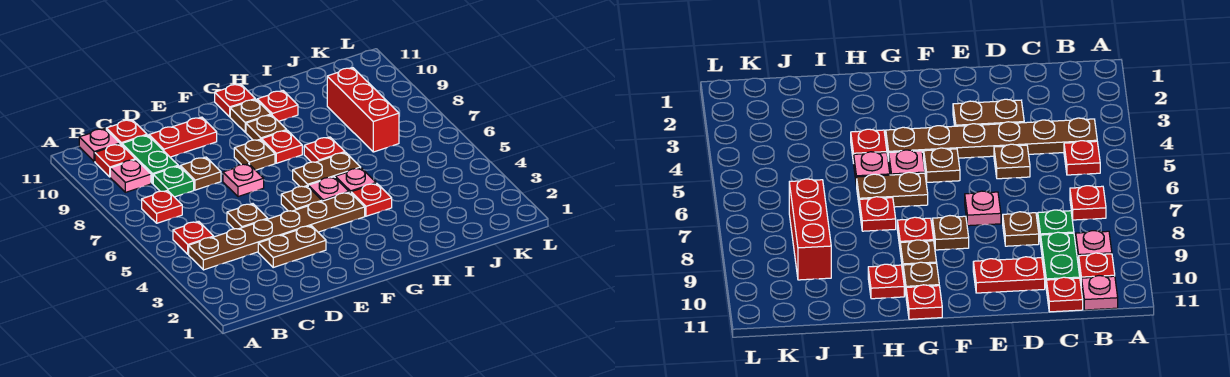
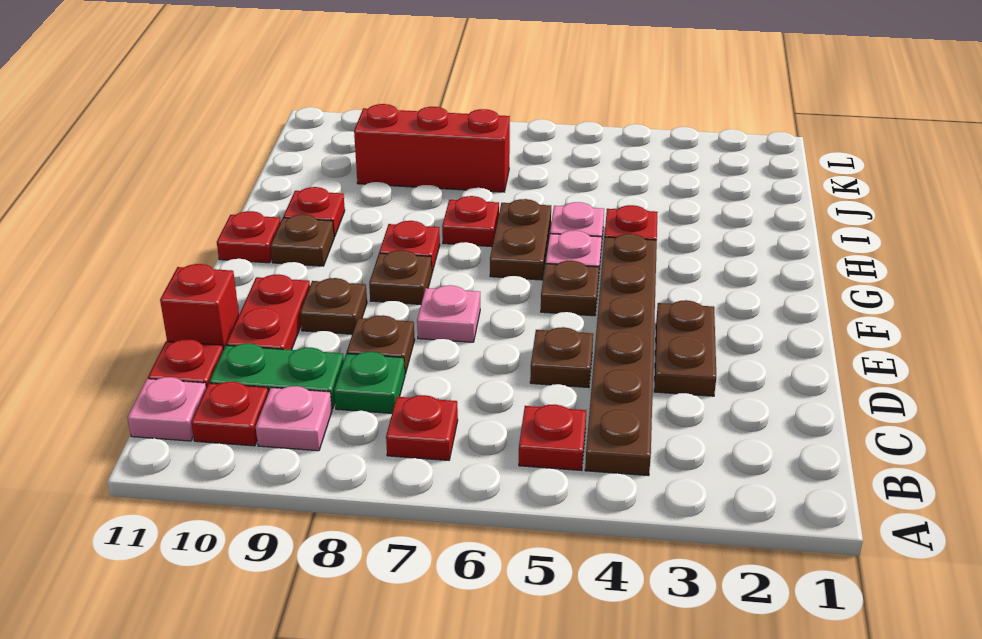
none -> red brick D11 level 1
brown plate G9 level 1 -> brown plate E9 level 1

